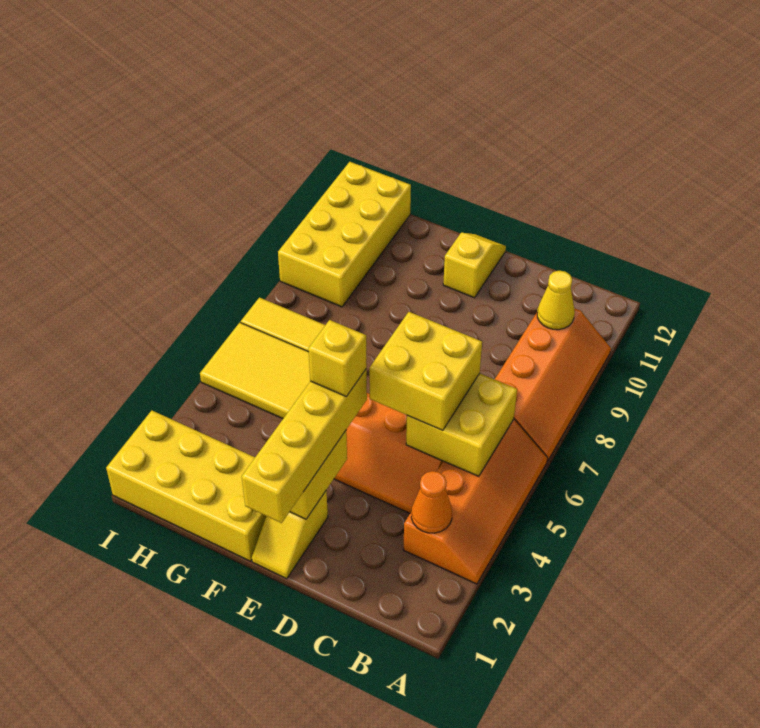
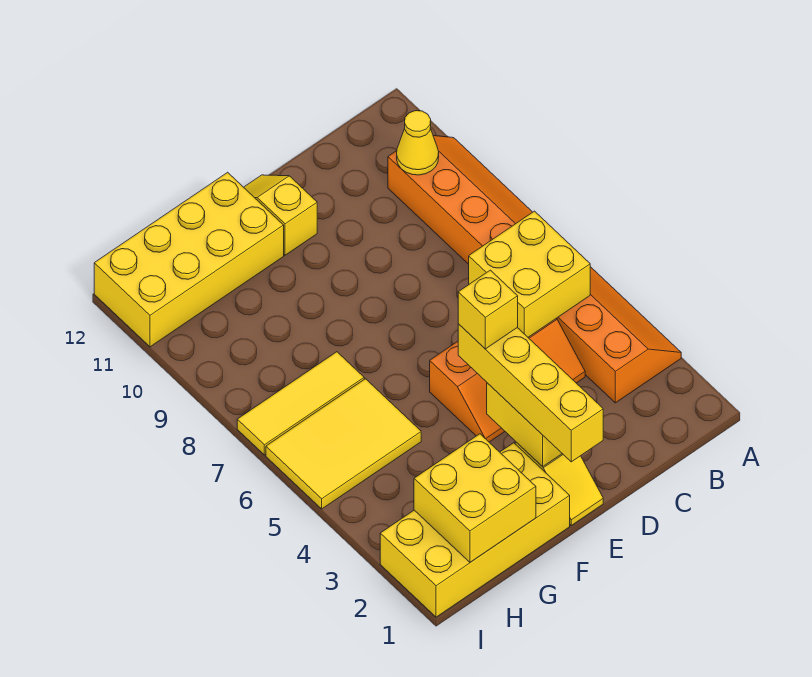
orange cone B3 level 2 -> none
yellow brick C5:D6 level 3 -> yellow brick G1:H2 level 2
yellow brick H9:I12 level 1 -> yellow brick F11:I12 level 1

